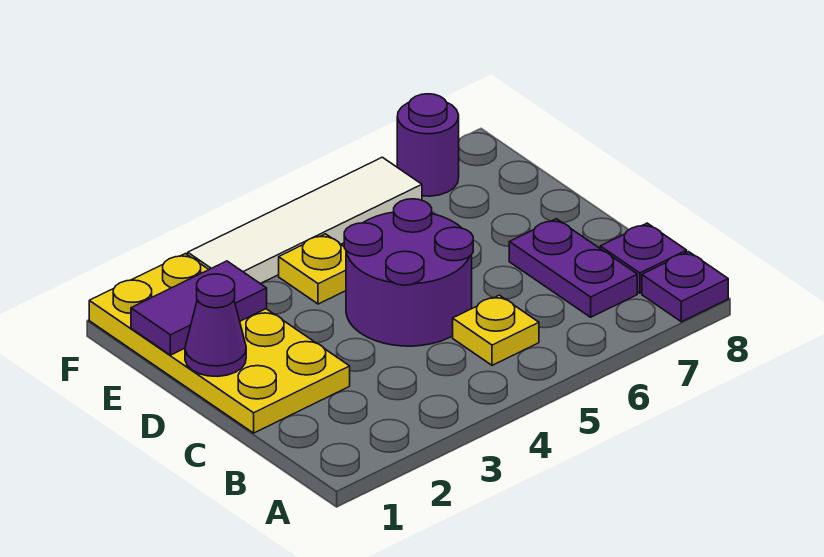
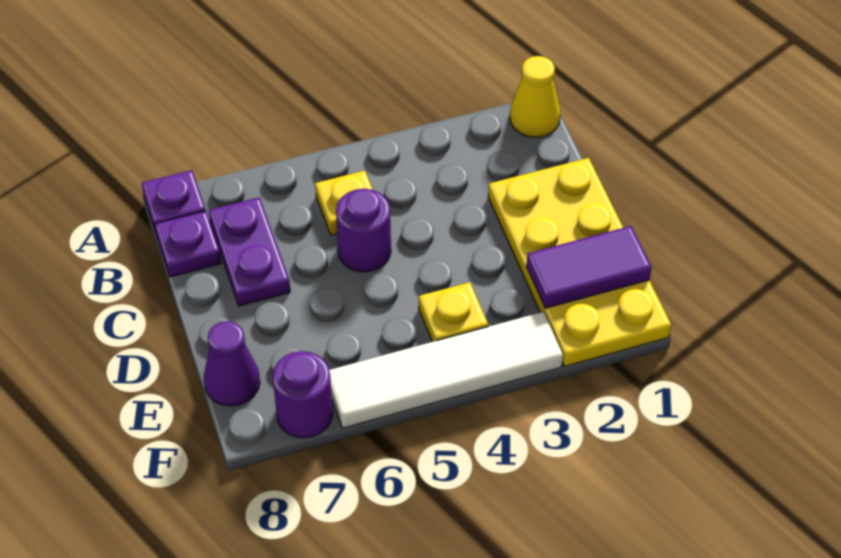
none -> yellow cone A1 level 1
purple round brick C4:D5 level 1 -> purple round brick C5 level 1
purple cone D1 level 2 -> purple cone E8 level 1

